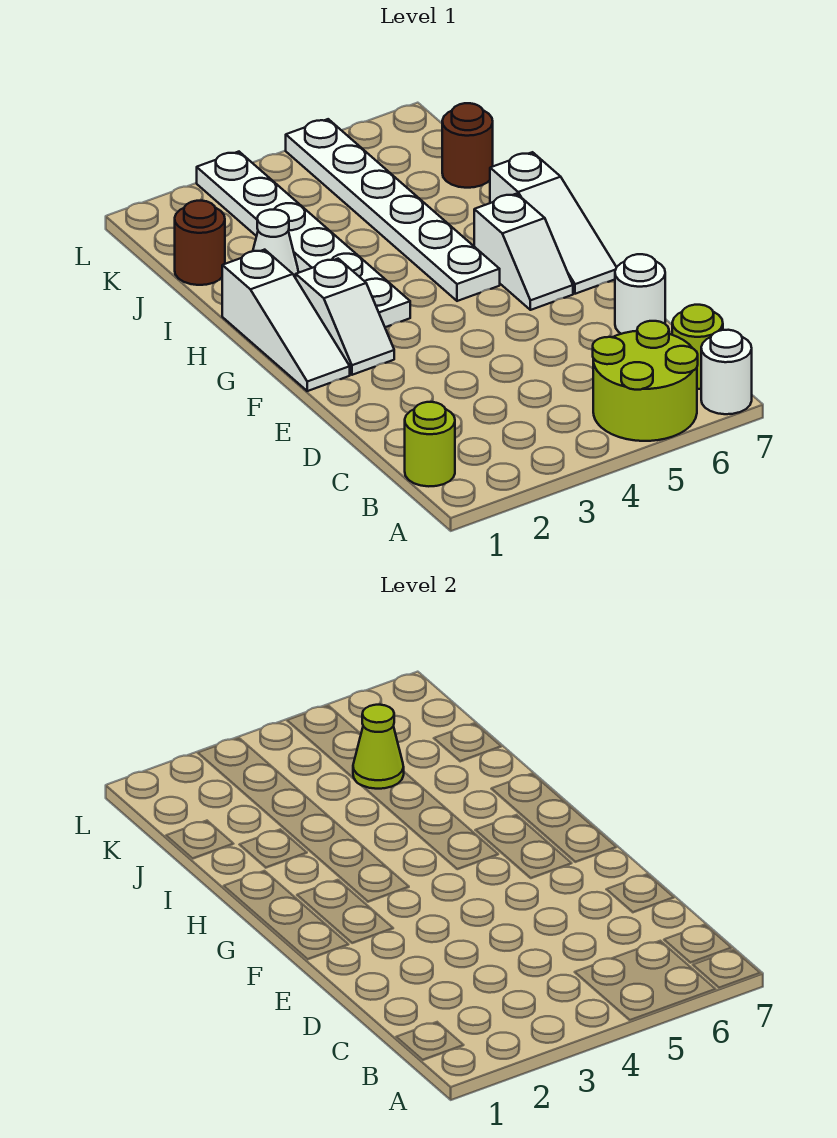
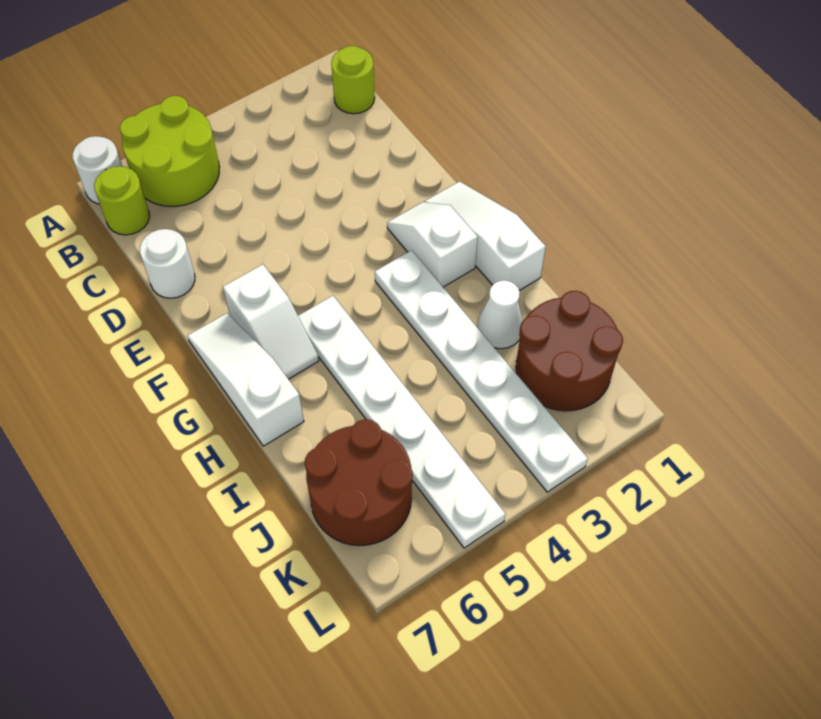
white slope F6:G6 level 1 top G -> white slope F6:G6 level 1 top F
brown round brick J1 level 1 -> brown round brick J1:K2 level 1
lime cone J5 level 2 -> none
brown round brick J7 level 1 -> brown round brick J6:K7 level 1

